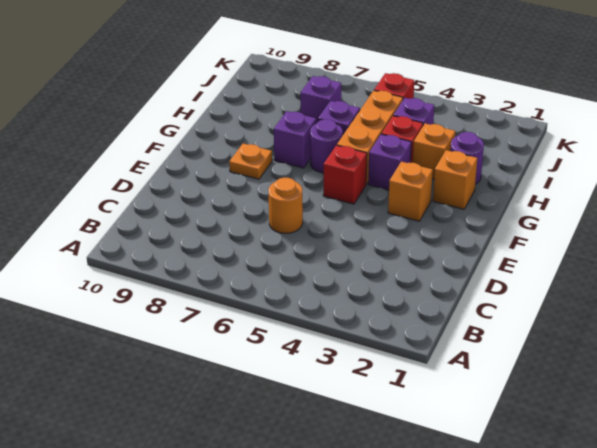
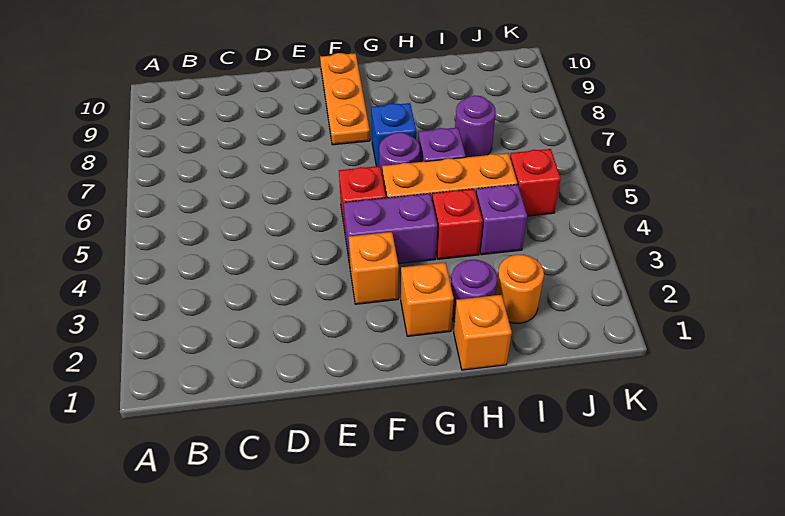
orange round brick D6 level 1 -> orange round brick I2 level 1
orange plate F8 level 1 -> orange plate F8:F10 level 1
purple brick G4 level 1 -> purple brick F4:G4 level 1
purple brick G7 level 1 -> blue brick G7 level 1
orange brick H3 level 1 -> orange brick H1 level 1
purple brick I7 level 1 -> purple round brick I7 level 1

